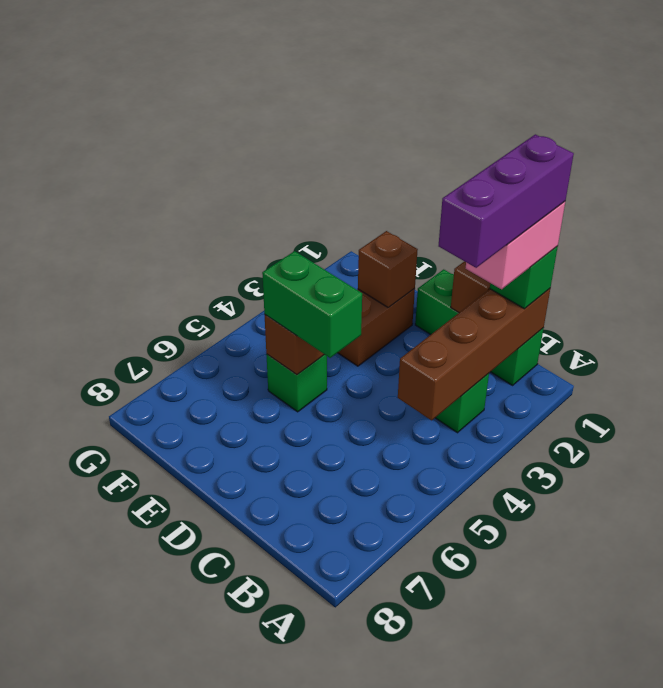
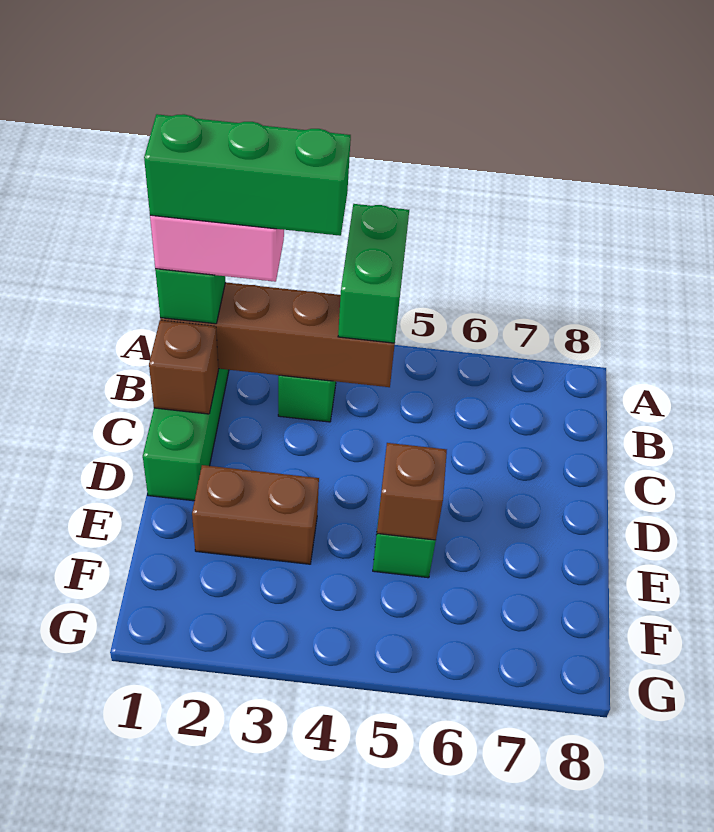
purple brick B1:B3 level 5 -> green brick B1:B3 level 5
green brick D5:E5 level 3 -> green brick A4:B4 level 3
brown brick E2 level 2 -> none

